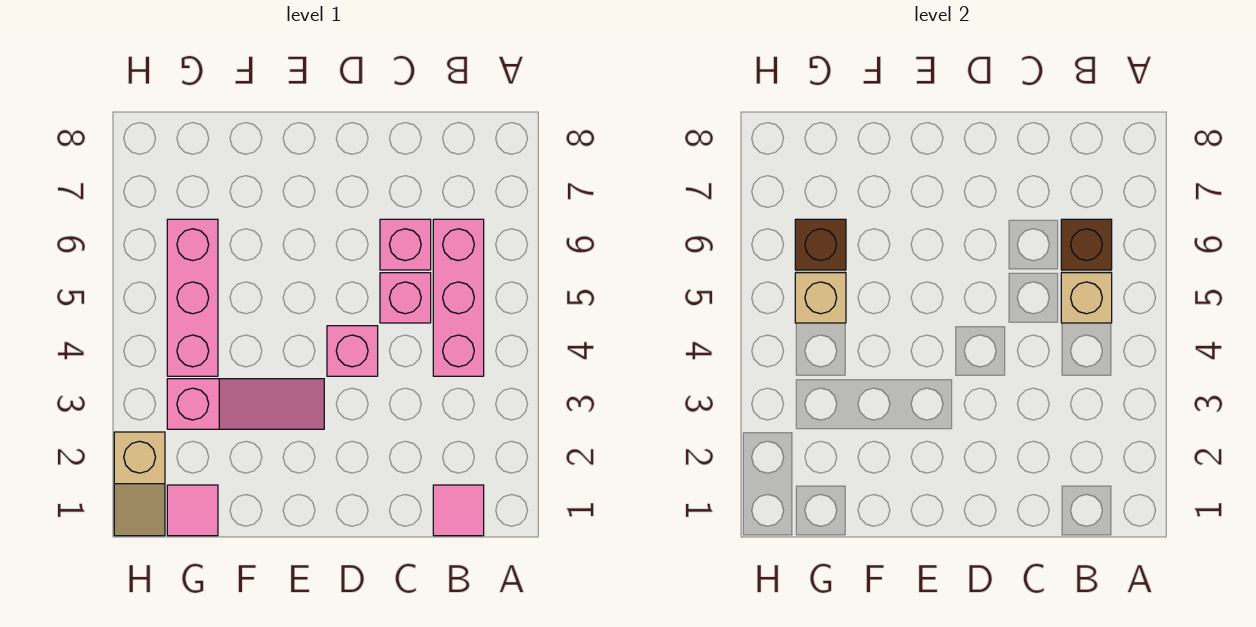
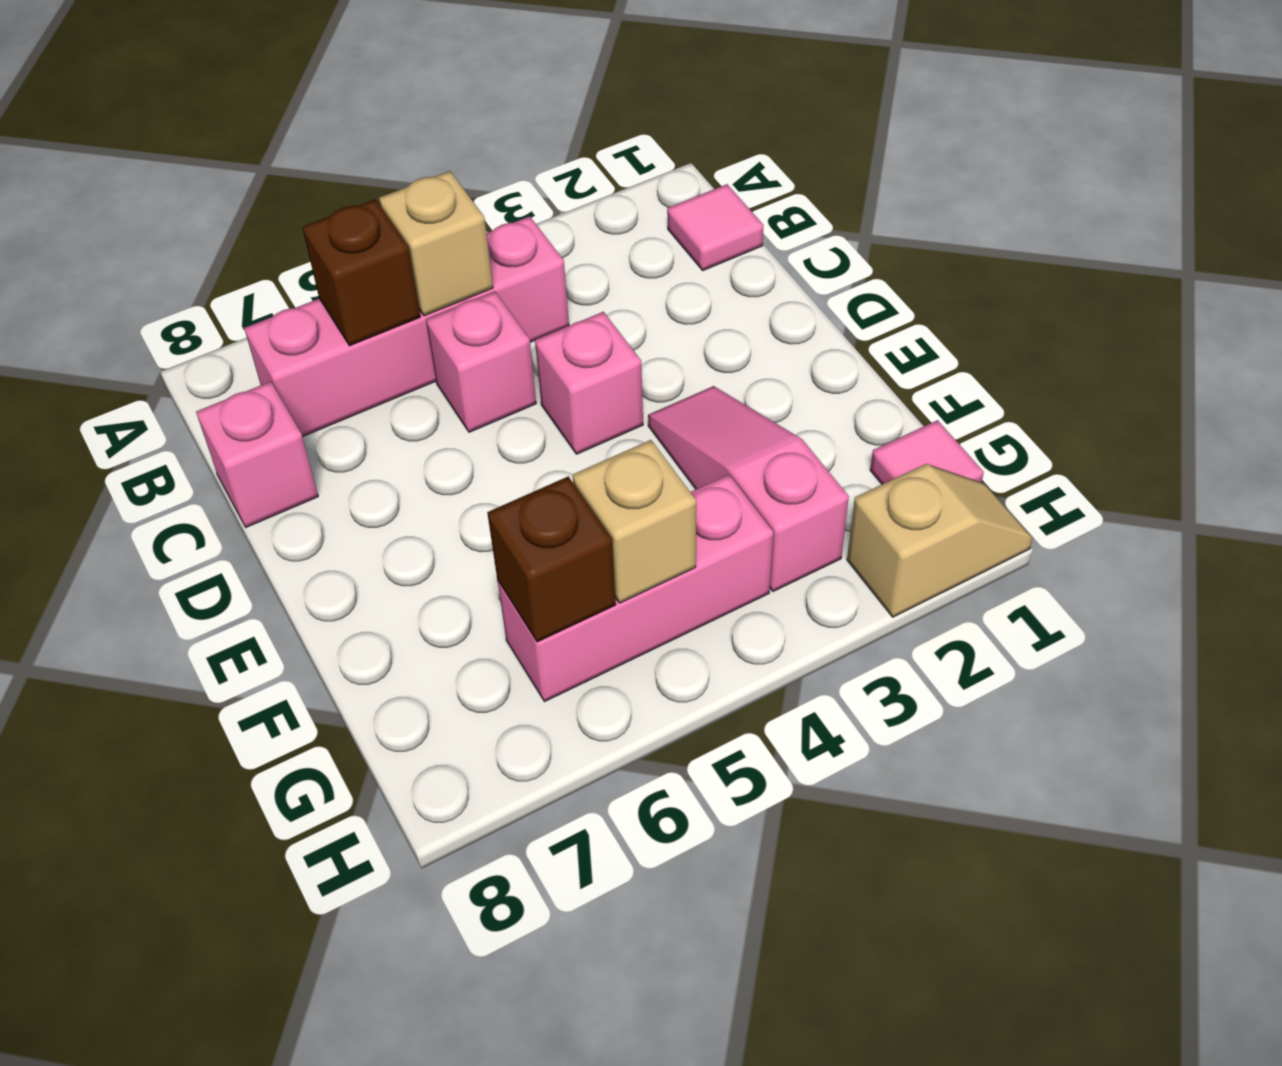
pink brick B4:B6 level 1 -> pink brick B4:B7 level 1
pink brick C6 level 1 -> pink brick C8 level 1

